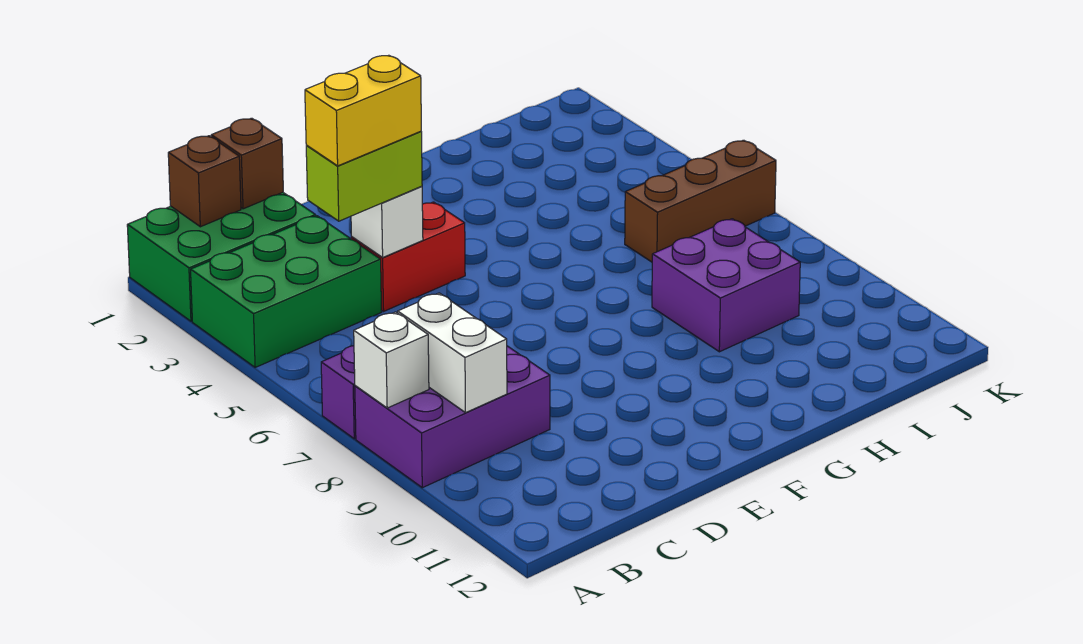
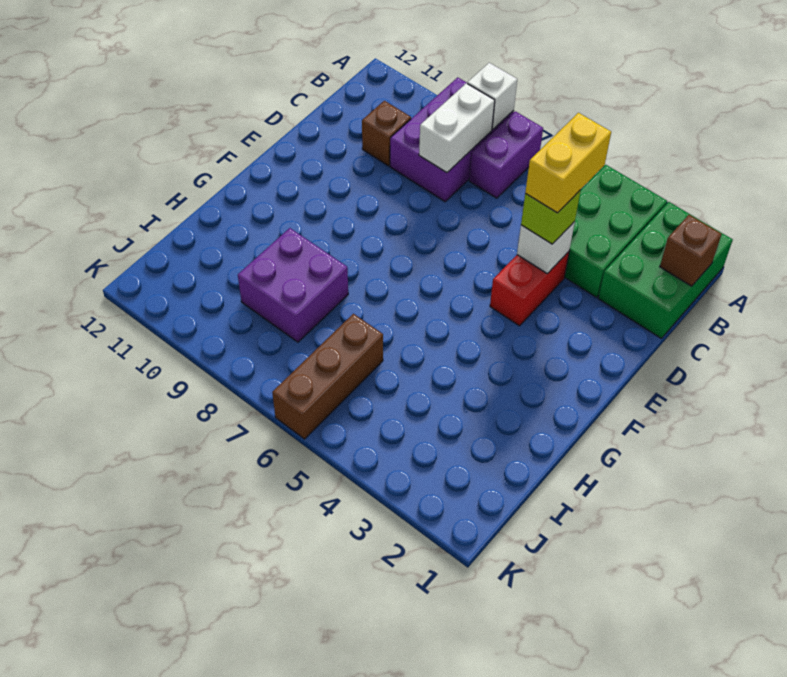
white brick B8:B9 level 2 -> white brick B8:C8 level 2
brown brick C1 level 2 -> brown brick C10 level 1
lime brick C4:D4 level 3 -> lime brick D4 level 3

